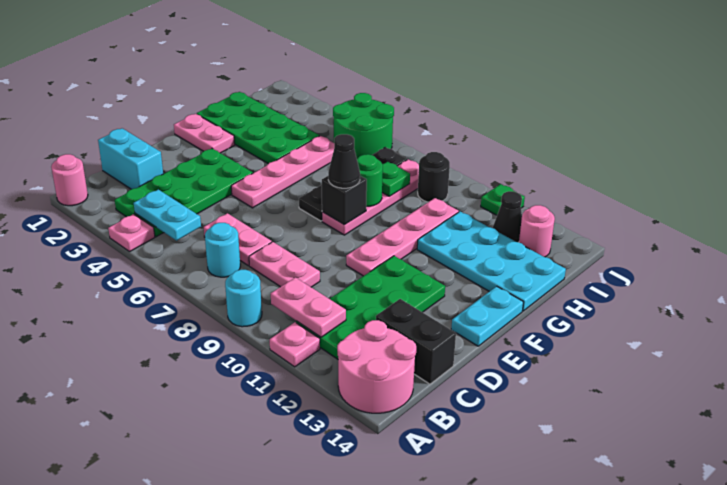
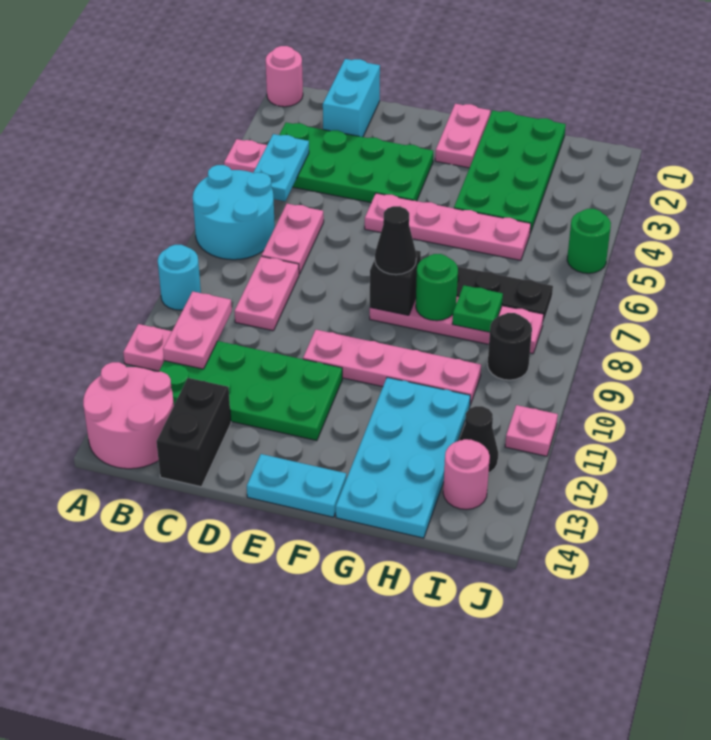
cyan round brick B7 level 1 -> cyan round brick A6:B7 level 1
green round brick I5:J6 level 1 -> green round brick J5 level 1
green plate J11 level 1 -> pink plate J11 level 1

